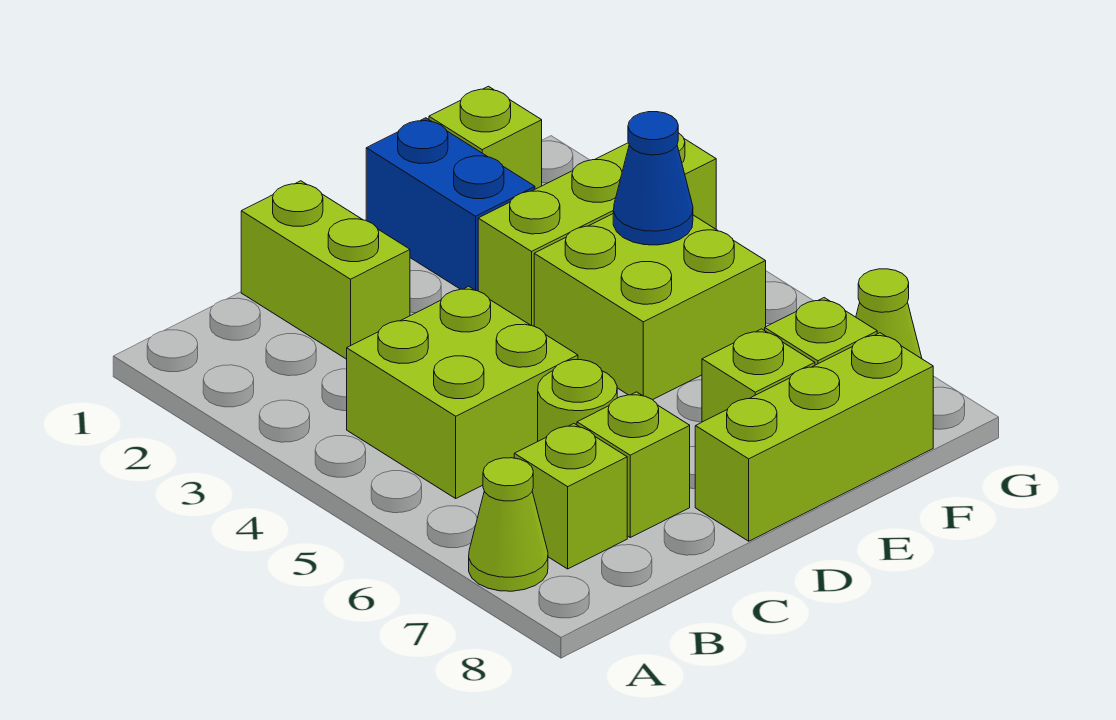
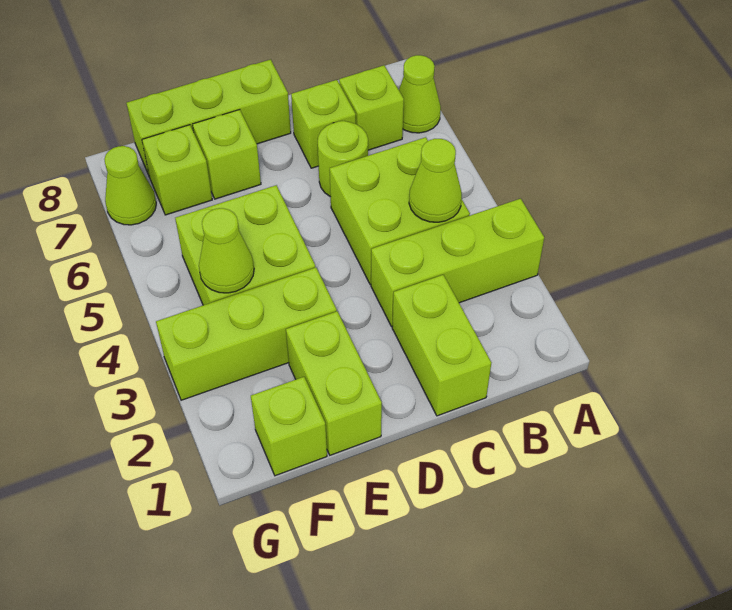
none -> lime brick A3:C3 level 1
none -> lime cone B4 level 2
blue brick E1:E2 level 1 -> lime brick E1:E2 level 1
blue cone F4 level 2 -> lime cone F4 level 2

